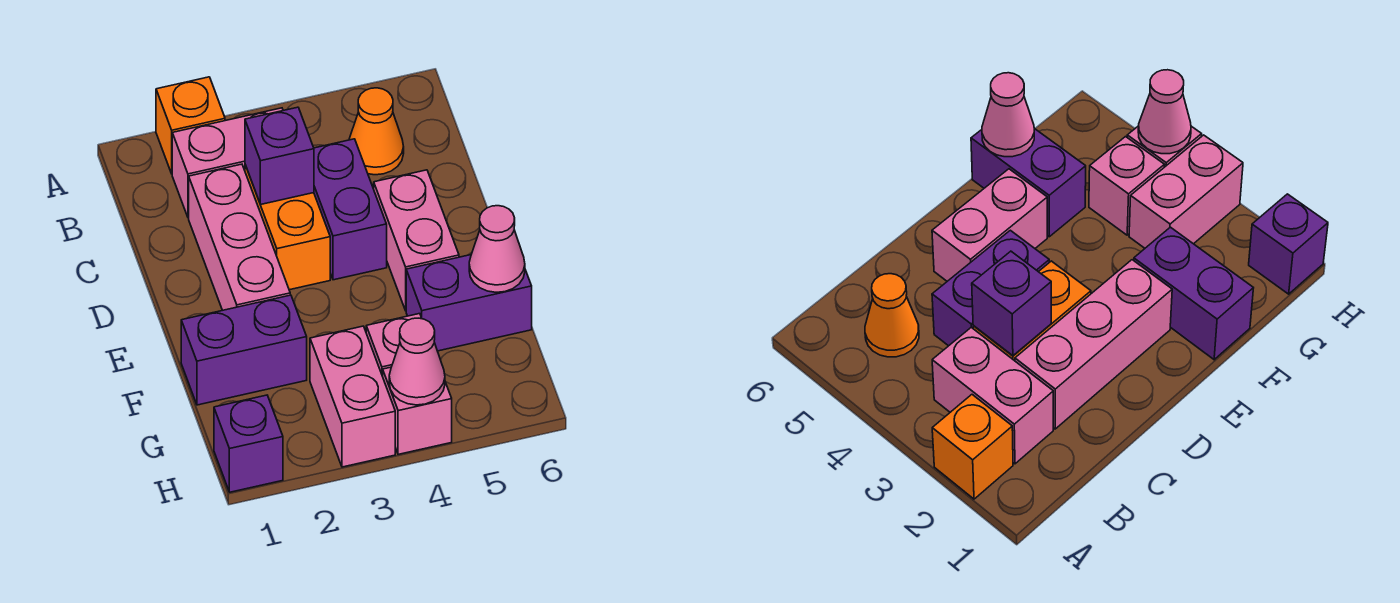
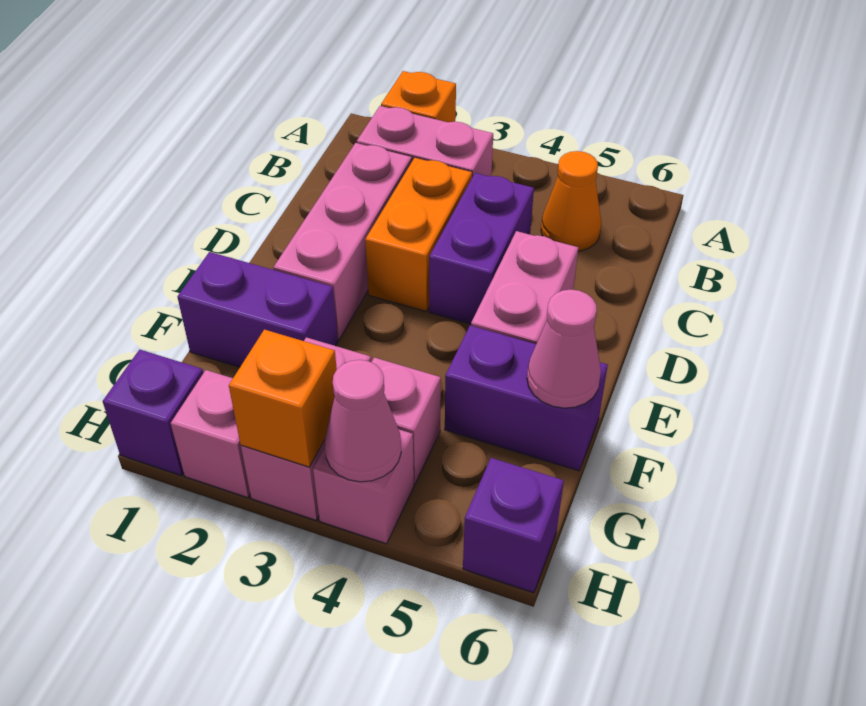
purple brick C3 level 2 -> purple brick H6 level 1
none -> pink brick H2 level 1
none -> orange brick H3 level 2

